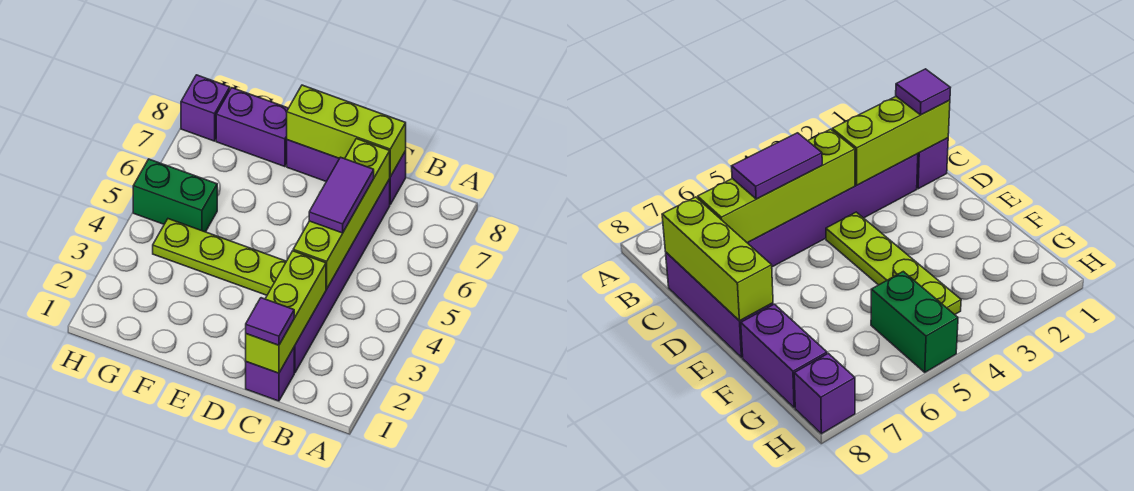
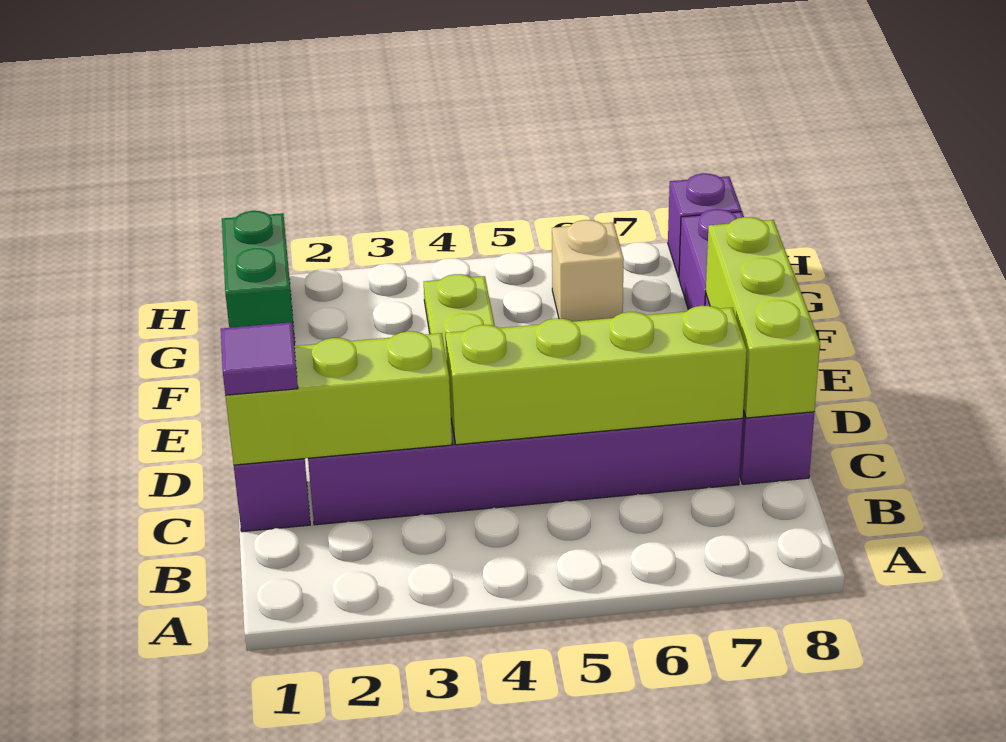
purple tile C5:C6 level 3 -> none
green brick G5:H5 level 1 -> green brick G1:H1 level 1
none -> tan brick G6 level 1

